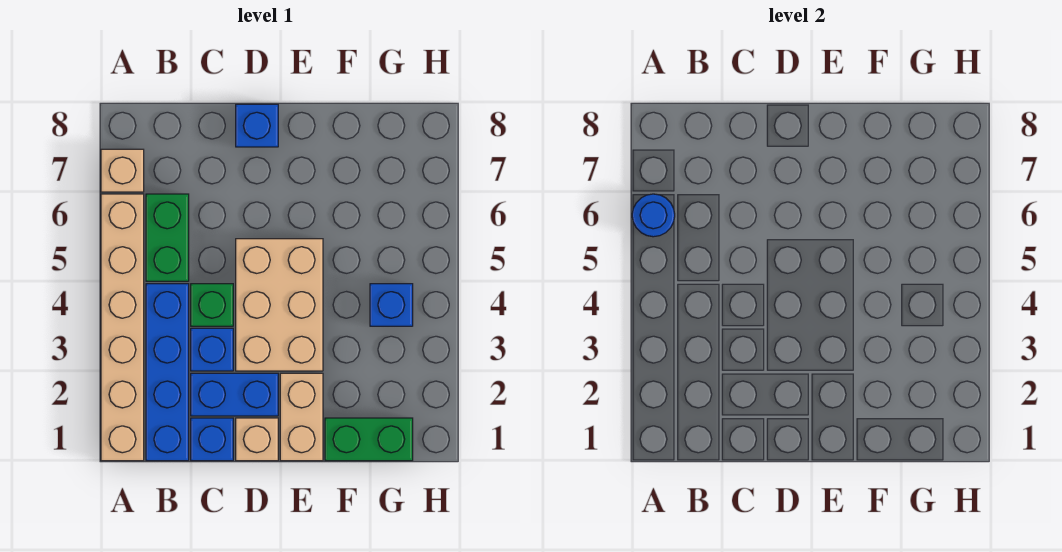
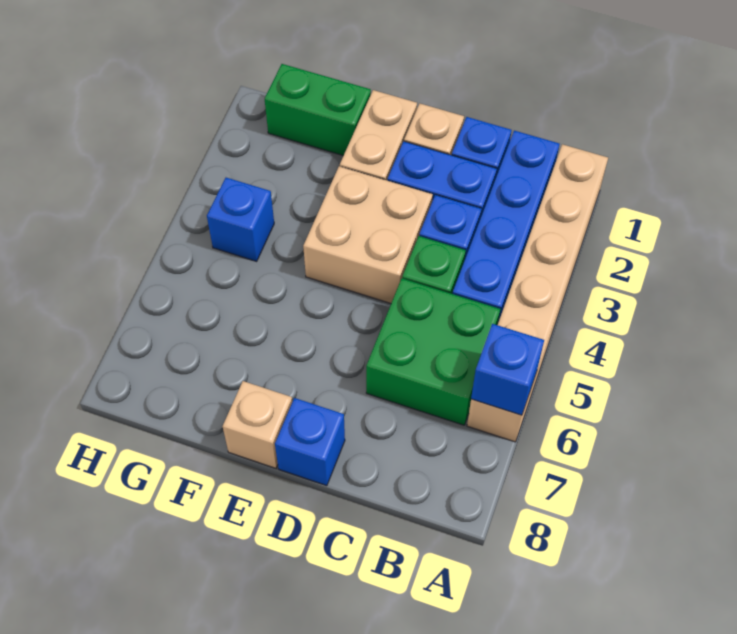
blue round brick A6 level 2 -> blue brick A6 level 2
tan brick A7 level 1 -> tan brick E8 level 1
green brick B5:B6 level 1 -> green brick B5:C6 level 1
tan brick D3:E5 level 1 -> tan brick D3:E4 level 1

